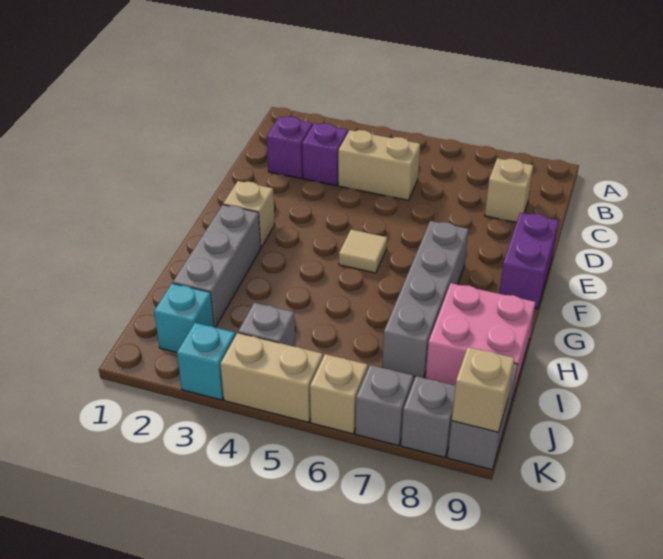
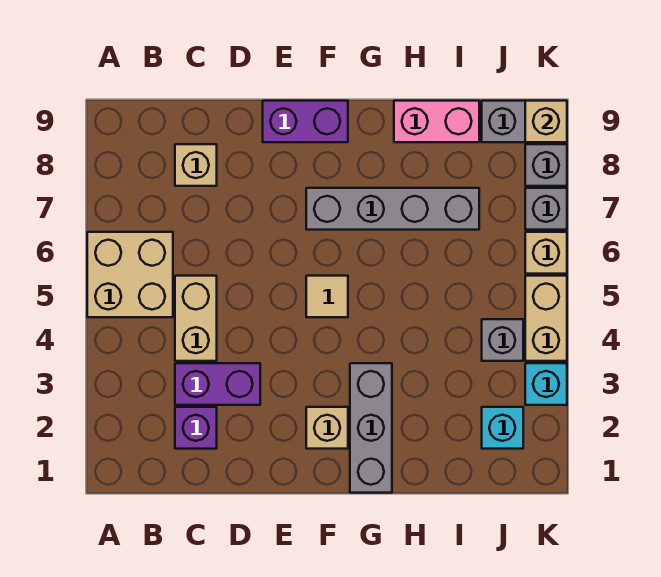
none -> tan brick A5:B6 level 1
purple brick C3 level 1 -> purple brick C3:D3 level 1
grey brick G2:I2 level 1 -> grey brick G1:G3 level 1
pink brick H8:I9 level 1 -> pink brick H9:I9 level 1

